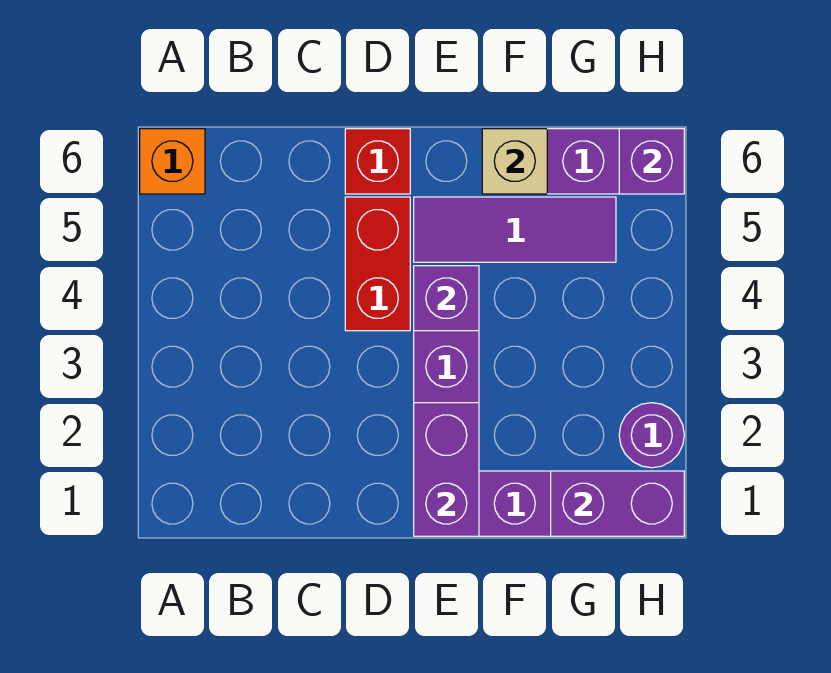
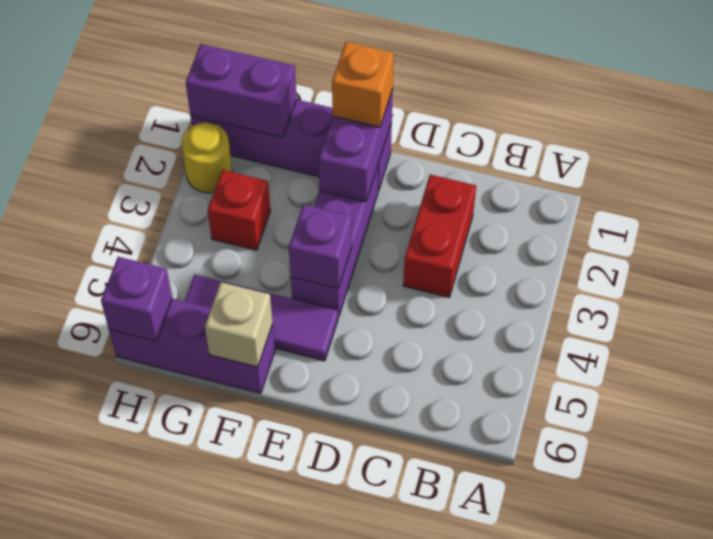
orange brick A6 level 1 -> orange brick E1 level 3
red brick D4:D5 level 1 -> red brick C2:C3 level 1
red brick D6 level 1 -> red brick G3 level 1
purple round brick H2 level 1 -> yellow round brick H2 level 1

